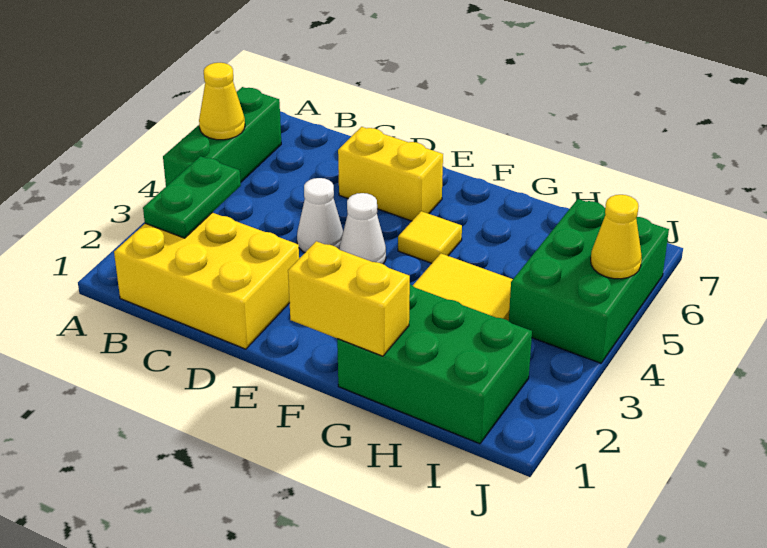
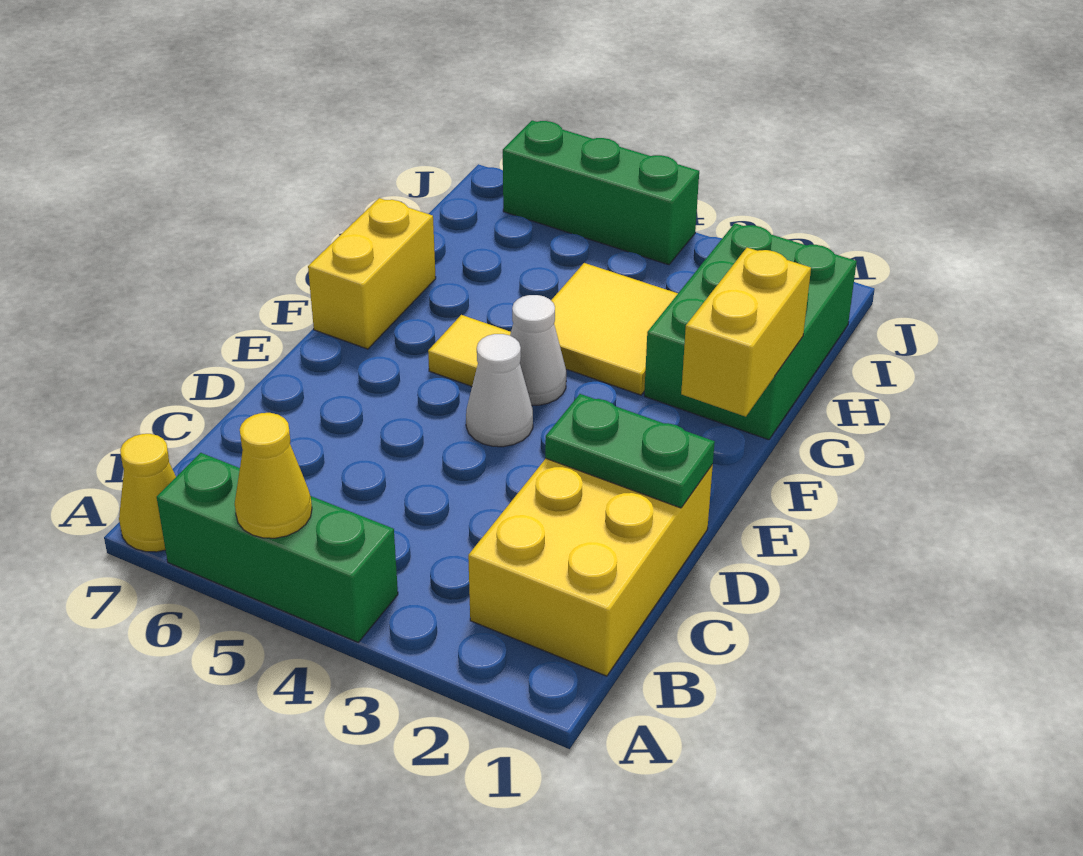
green plate B2:B3 level 2 -> green plate D1:D2 level 2
white cone D4 level 1 -> white cone F4 level 1
yellow brick D6:E6 level 1 -> yellow brick F7:G7 level 1
green brick I4:J6 level 1 -> green brick J4:J6 level 1
yellow cone J5 level 2 -> yellow cone A7 level 1

